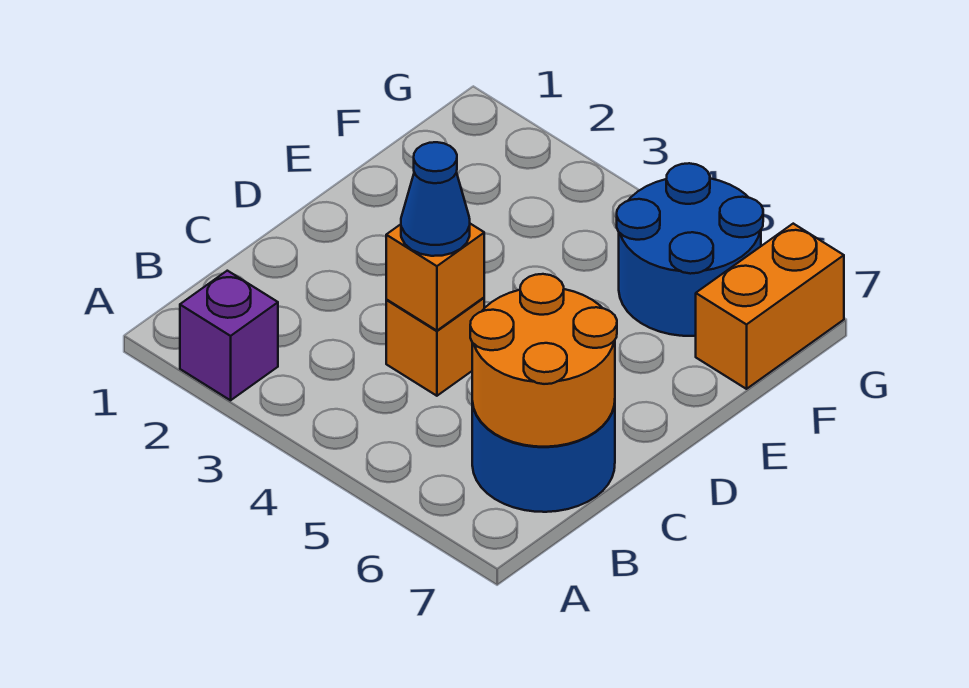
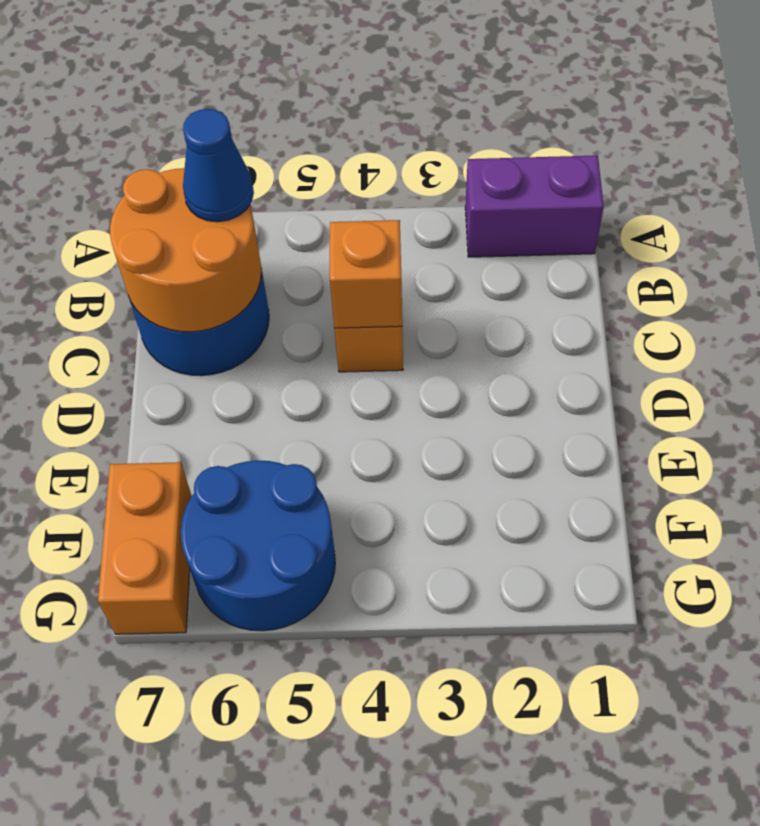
purple brick A2 level 1 -> purple brick A1:A2 level 1
blue cone C4 level 3 -> blue cone B6 level 3

